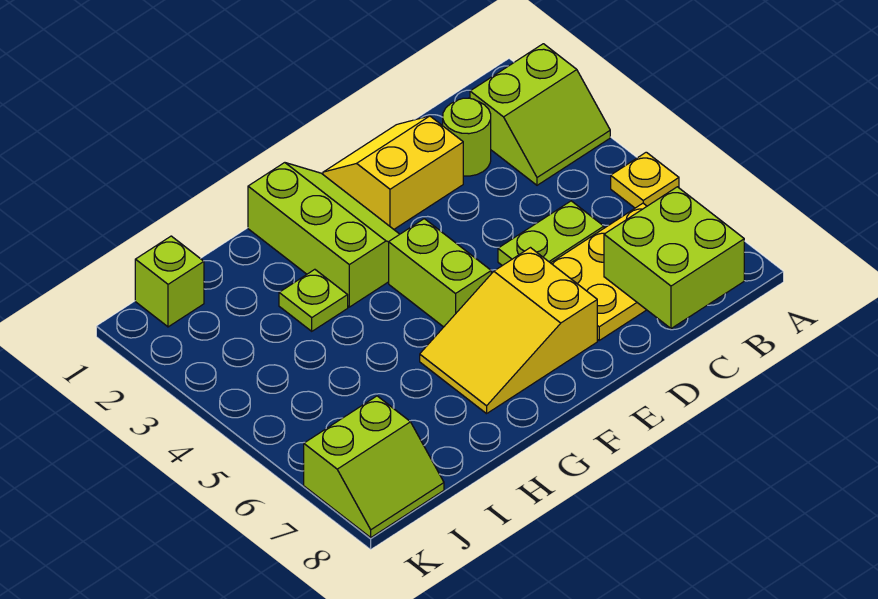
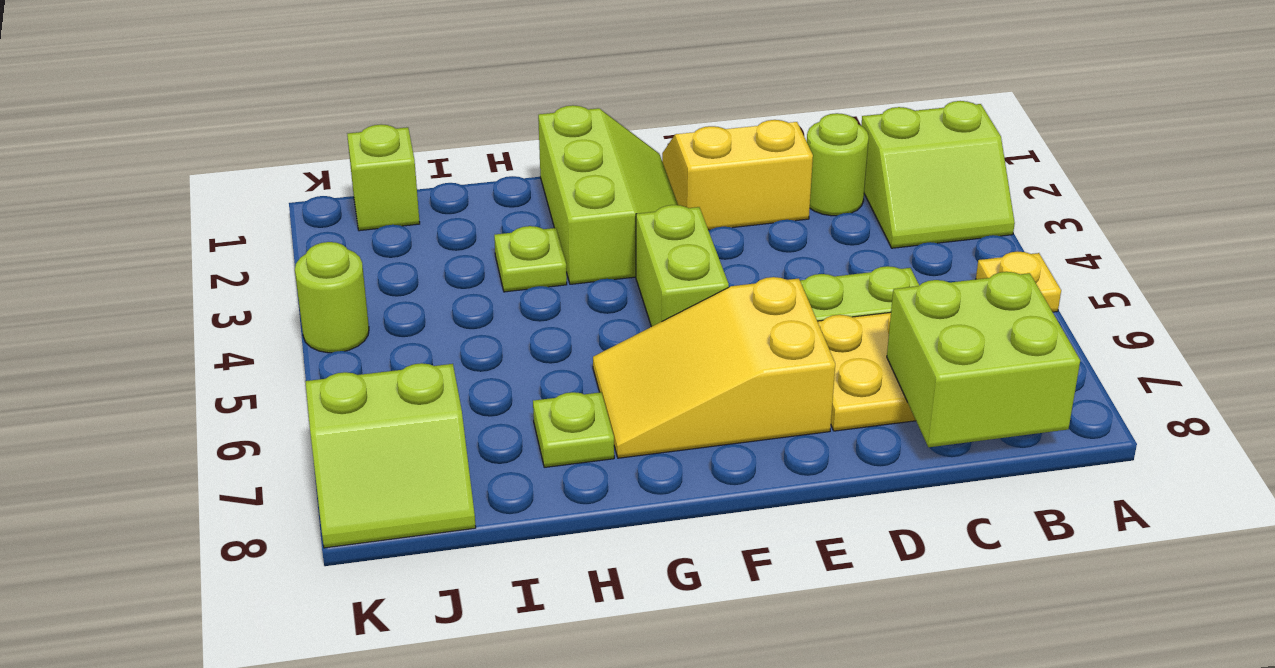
none -> lime plate H7 level 1
none -> lime round brick K4 level 1

